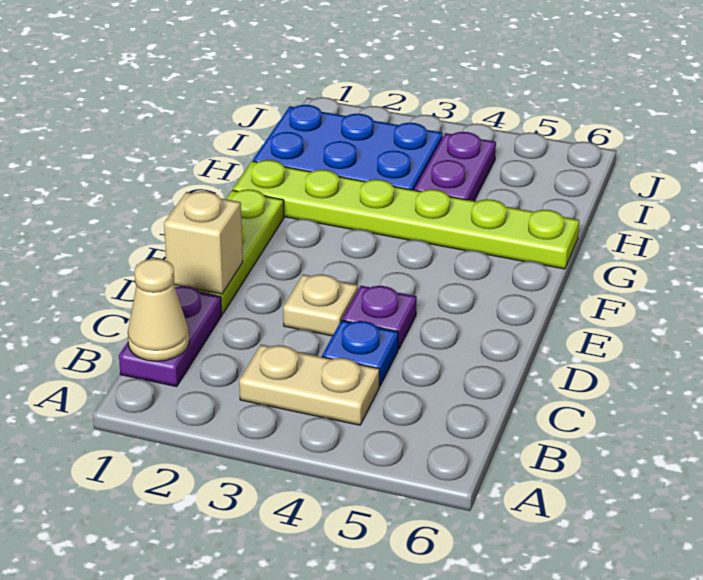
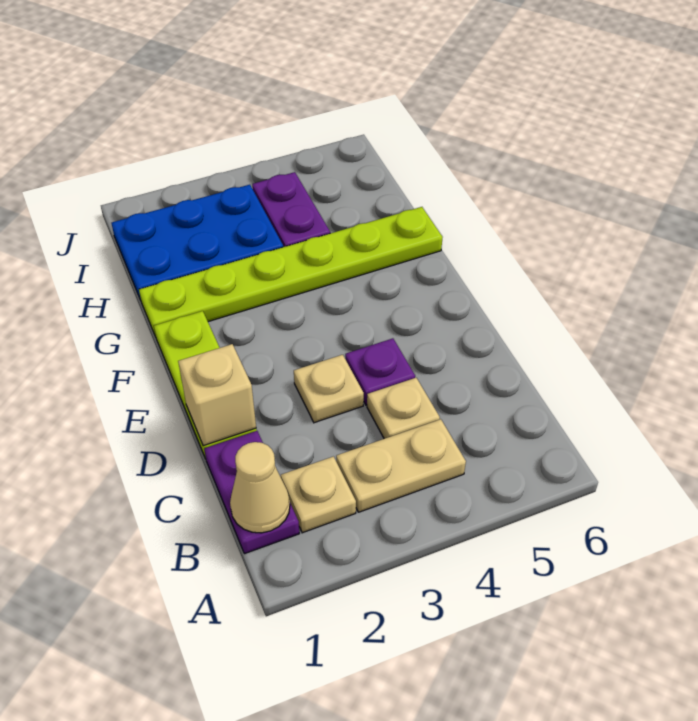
none -> tan plate B2 level 1
blue plate C4 level 1 -> tan plate C4 level 1

